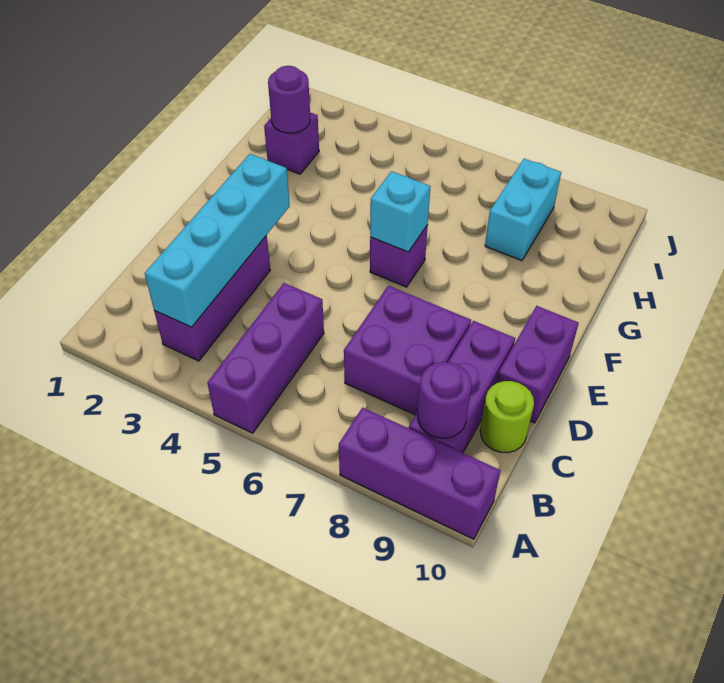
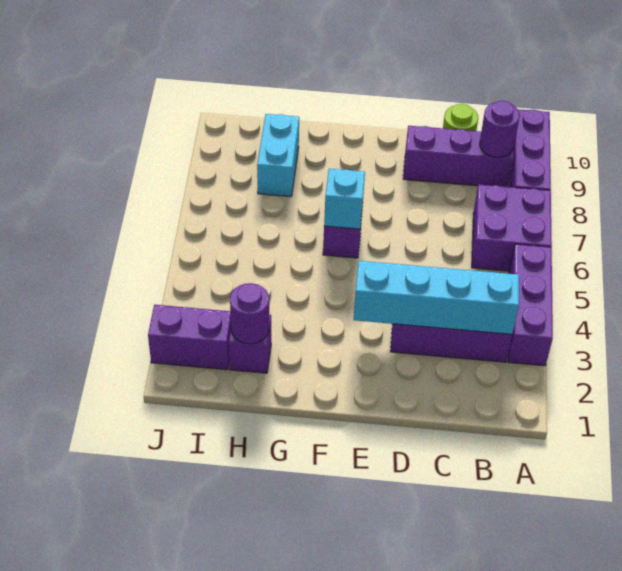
purple brick A5:C5 level 1 -> purple brick A3:A5 level 1
purple brick C7:D8 level 1 -> purple brick A6:B7 level 1
purple brick D10:E10 level 1 -> purple brick I2:J2 level 1
cyan brick H8:I8 level 1 -> cyan brick H8:H9 level 1

